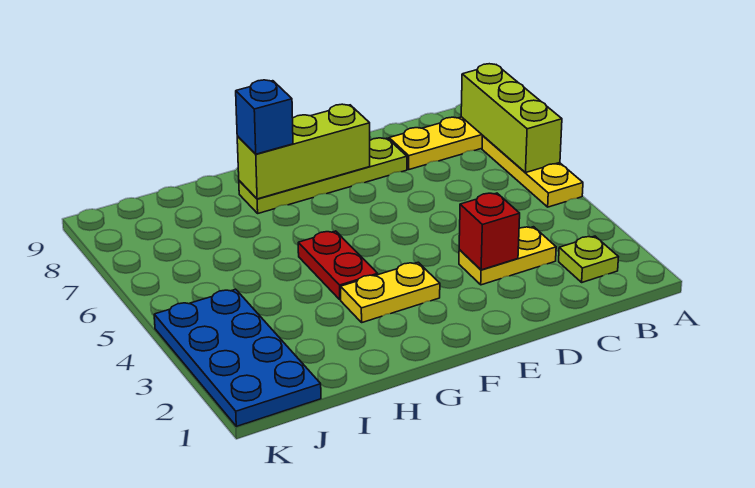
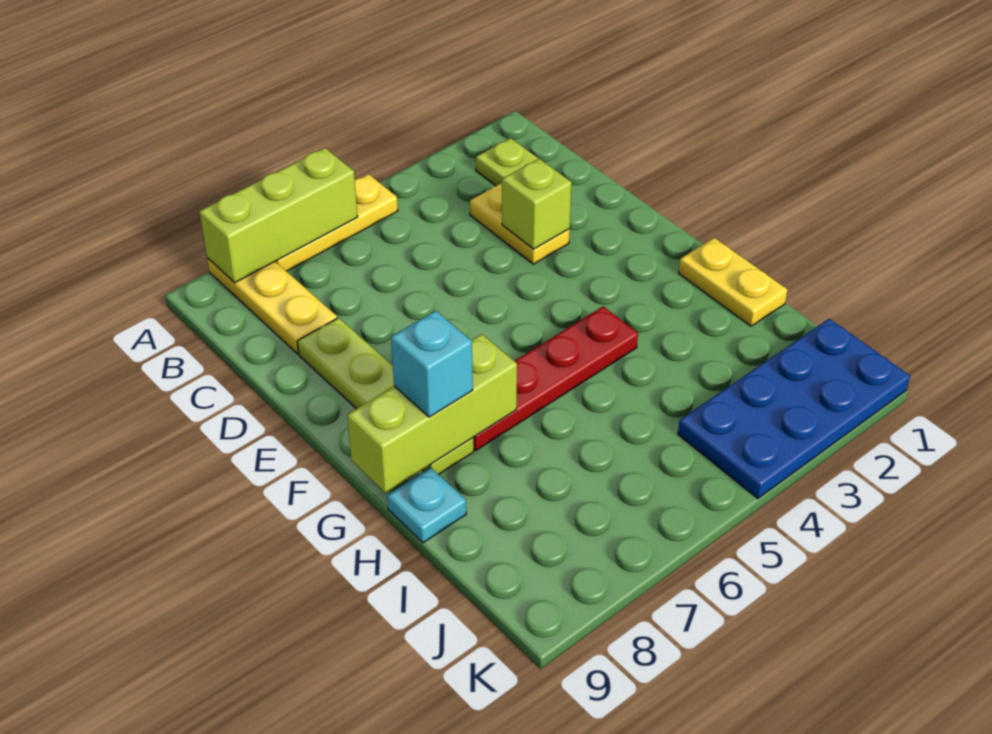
red brick D3 level 2 -> lime brick D3 level 2
lime brick E8:G8 level 2 -> lime brick G7:G9 level 2
yellow plate F3:G3 level 1 -> yellow plate G1:H1 level 1
red plate G4:G5 level 1 -> red plate G4:G7 level 1
blue brick G8 level 3 -> cyan brick G8 level 3
none -> cyan plate H9 level 1

